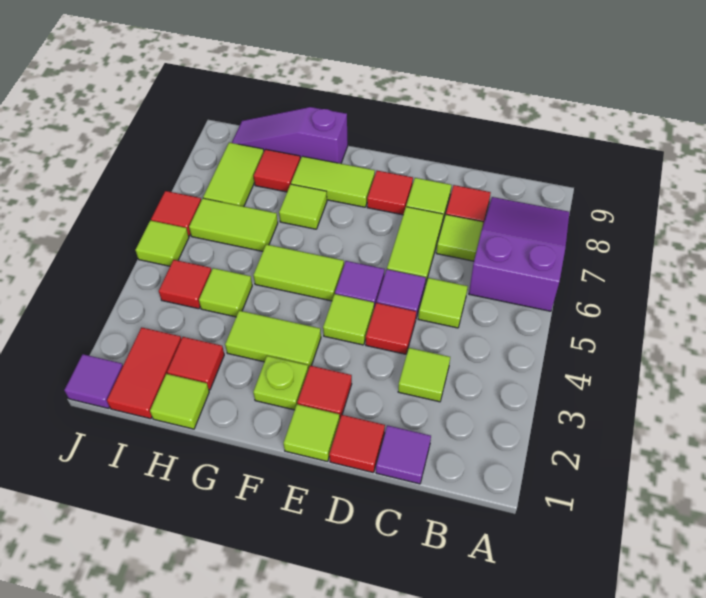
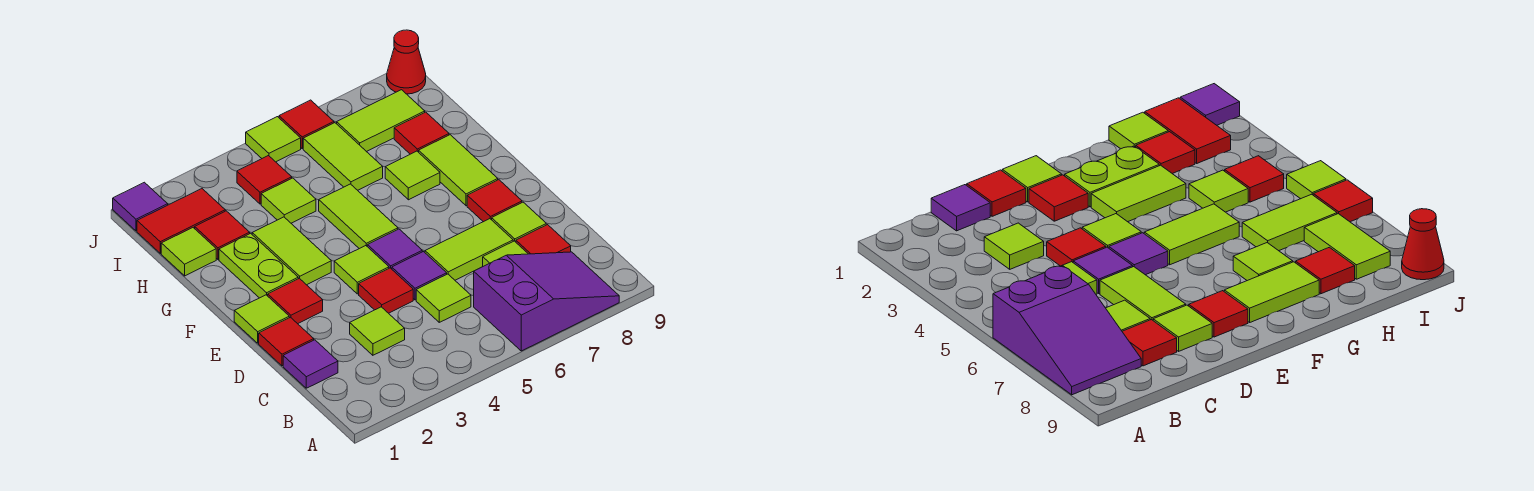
lime plate F2 level 1 -> lime plate F2:G2 level 1
purple slope G9:I9 level 1 top G -> none
none -> red cone J9 level 1

